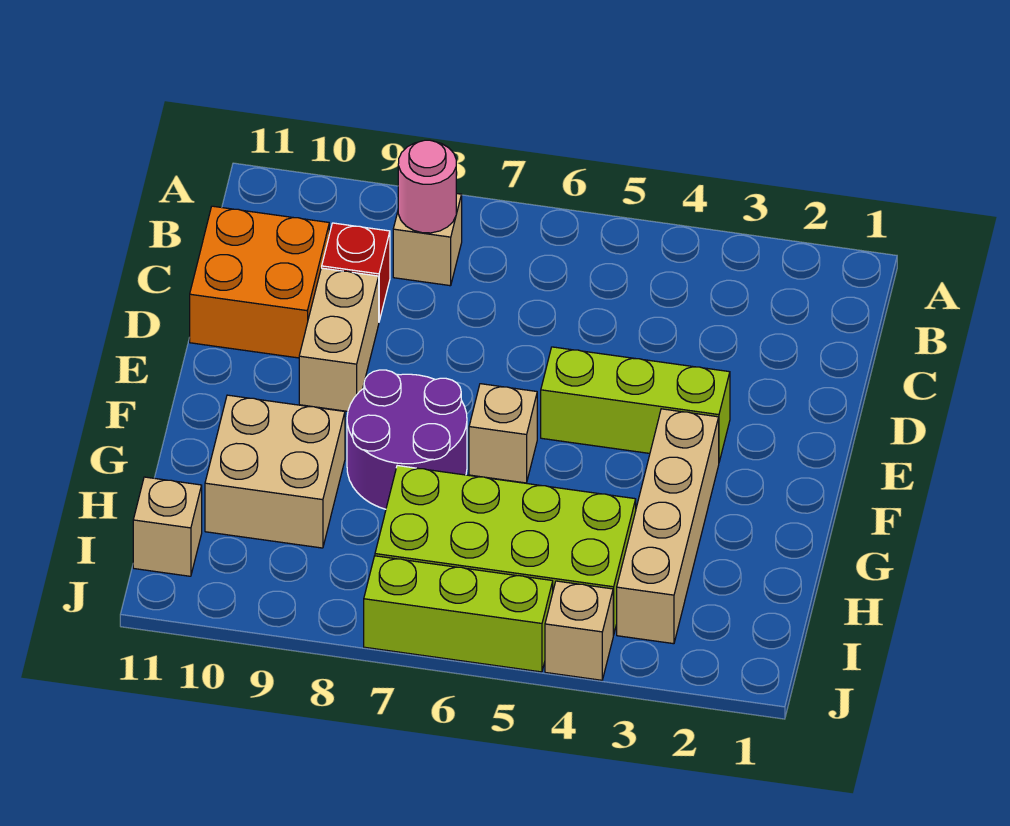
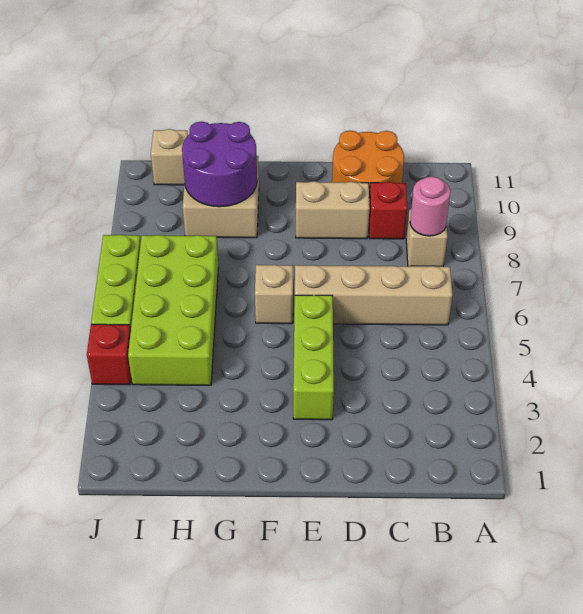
orange brick C10:D11 level 1 -> orange round brick C10:D11 level 1
tan brick F3:I3 level 1 -> tan brick B6:E6 level 1
purple round brick F7:G8 level 1 -> purple round brick G9:H10 level 2
tan brick J4 level 1 -> red brick J4 level 1

